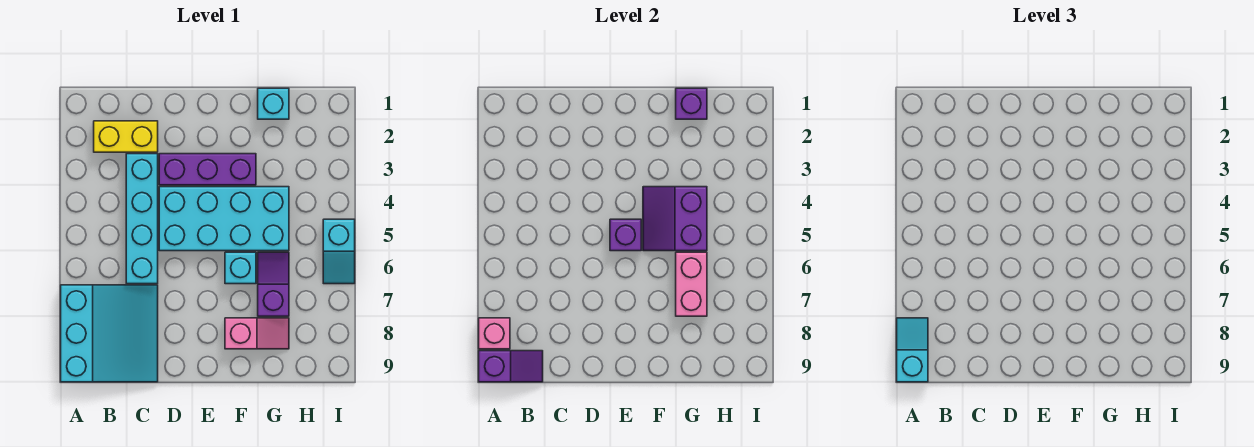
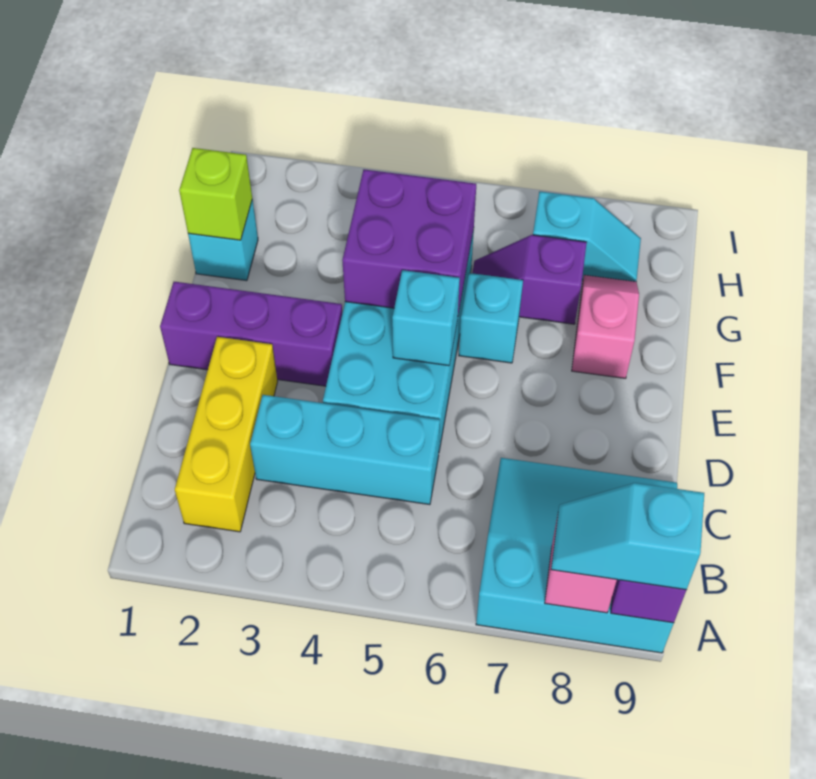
yellow brick B2:C2 level 1 -> yellow brick B2:D2 level 1
cyan brick C3:C6 level 1 -> cyan brick C3:C5 level 1
purple brick D3:F3 level 1 -> purple brick E1:E3 level 1
purple brick E5 level 2 -> cyan brick E5 level 2
purple slope F4:G5 level 2 top G -> purple brick F4:G5 level 2
purple brick G1 level 2 -> lime brick G1 level 2
pink brick G6:G7 level 2 -> none
cyan slope I5:I6 level 1 top 5 -> cyan slope H7:H8 level 1 top 7

